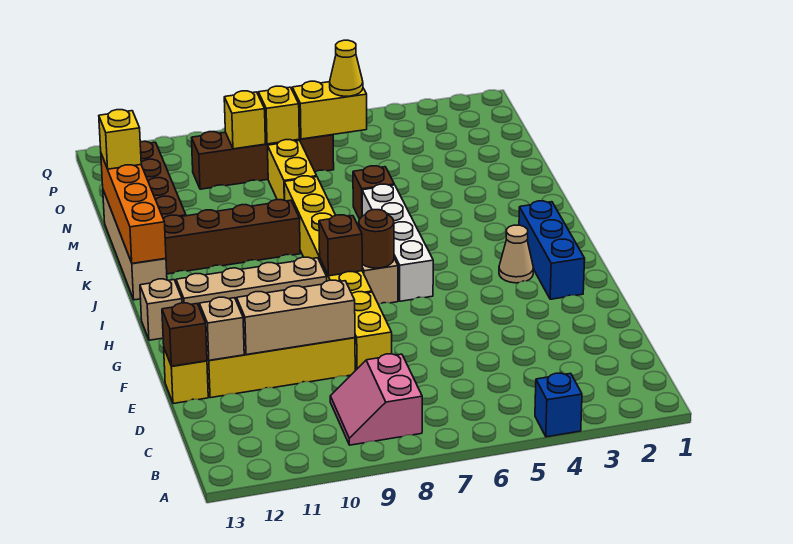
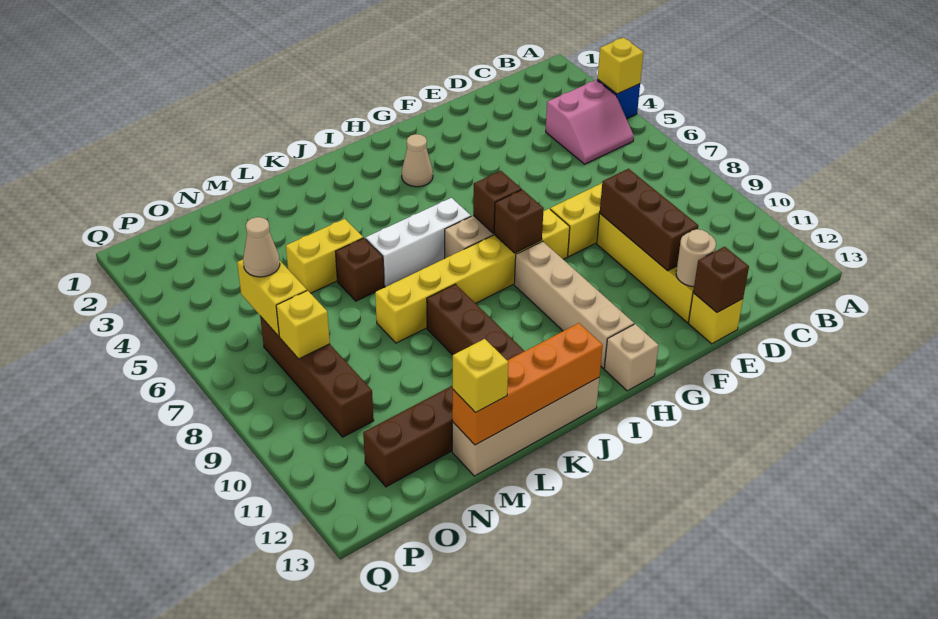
pink slope B8:C9 level 1 top 8 -> pink slope B4:C5 level 1 top 4
tan brick E9:E11 level 2 -> brown brick E9:E11 level 2
tan brick E12 level 2 -> tan round brick E12 level 2
blue brick G2:I2 level 1 -> none
white brick H6:K6 level 1 -> white brick I6:K6 level 1
brown round brick H7 level 2 -> brown brick H7 level 2
yellow brick M8:N8 level 1 -> yellow brick L5:M5 level 1
yellow cone O6 level 3 -> tan cone O6 level 3
yellow brick O9 level 2 -> yellow brick A4 level 2

